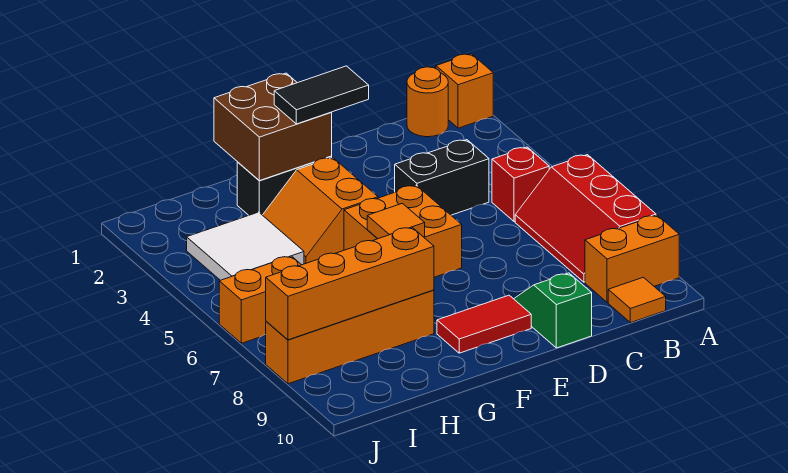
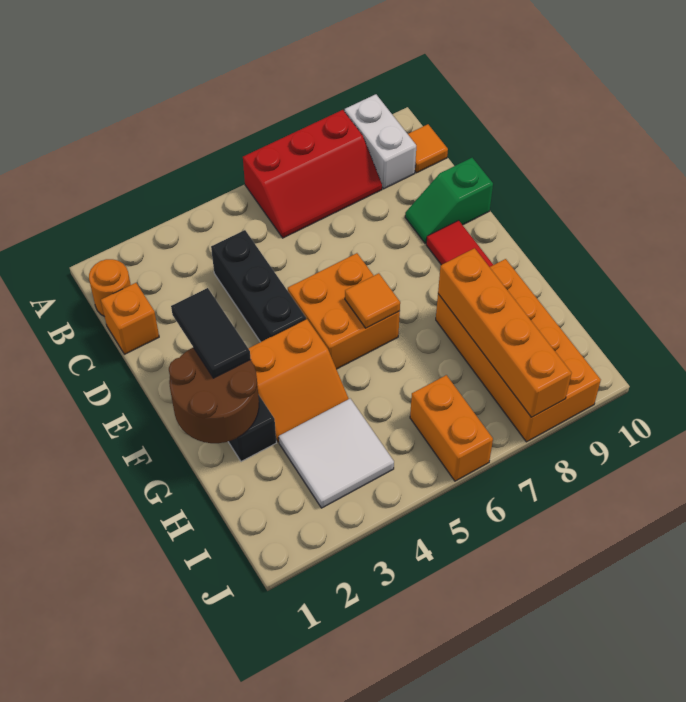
orange brick A1 level 1 -> orange brick C1 level 1
orange brick A9:B9 level 1 -> white brick A9:B9 level 1
red brick B5 level 1 -> none
black brick C4:D4 level 1 -> black brick C4:E4 level 1
brown brick F1:G2 level 2 -> brown round brick F1:G2 level 2
orange brick G8:J8 level 1 -> orange brick G8:J9 level 1

